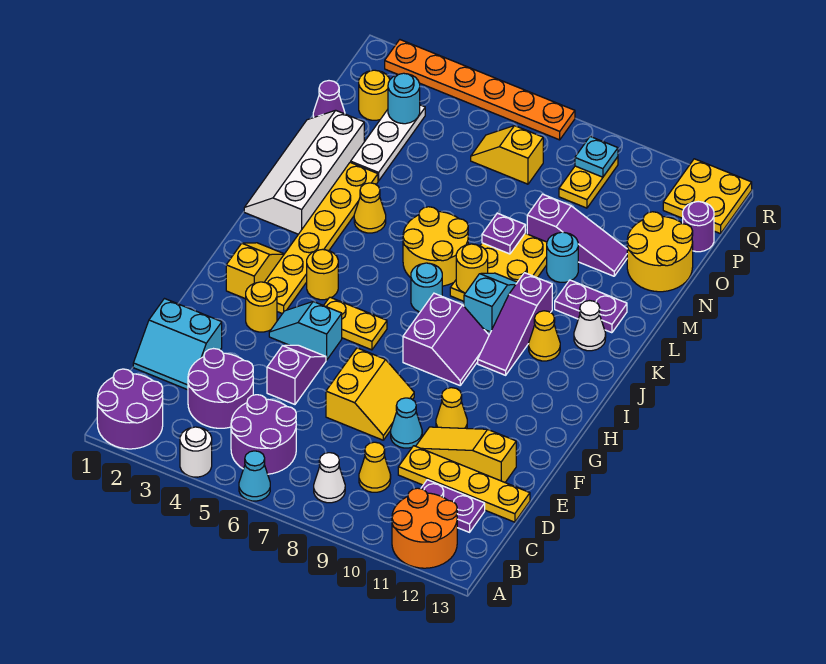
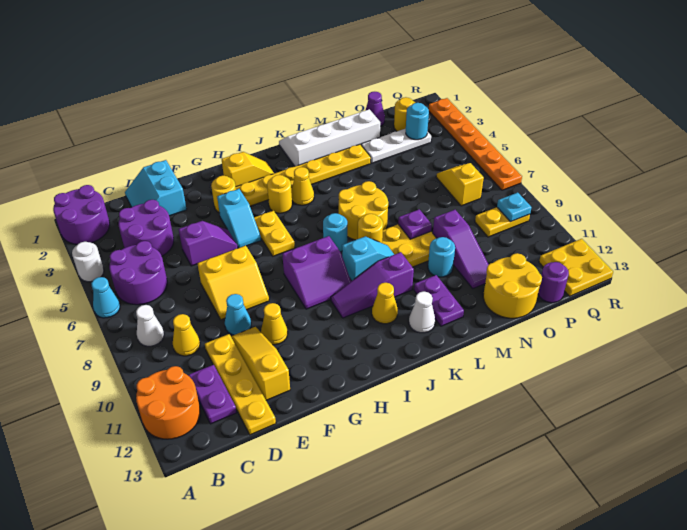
cyan slope G4:G5 level 1 top 5 -> cyan slope G4:G5 level 1 top 4
yellow cone L4 level 1 -> yellow cone J4 level 1

